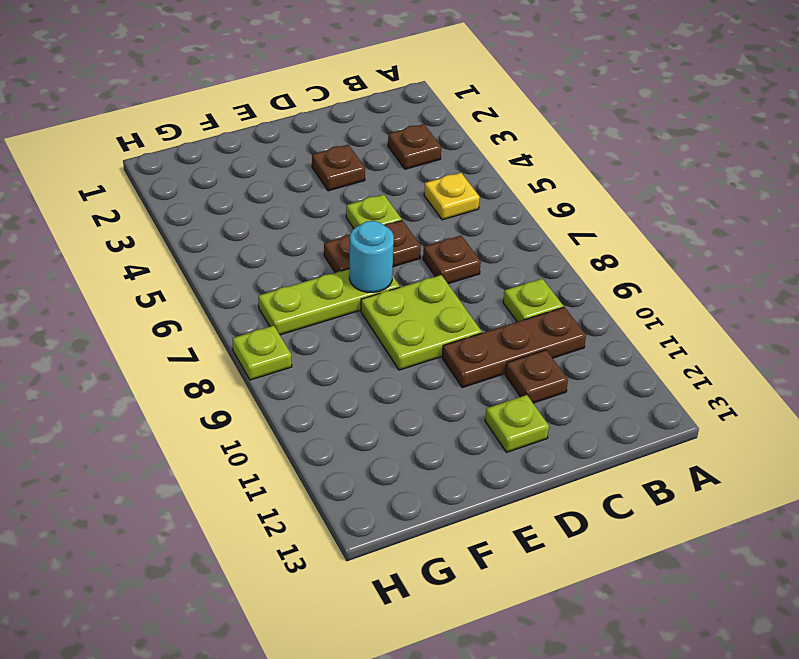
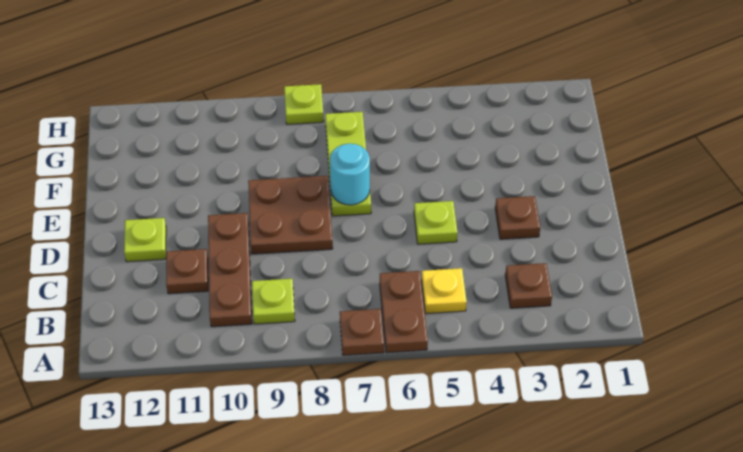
brown plate C7 level 1 -> brown plate A7 level 1
brown plate D6:E6 level 1 -> brown plate A6:B6 level 1
lime plate D8:E9 level 1 -> brown plate D8:E9 level 1

